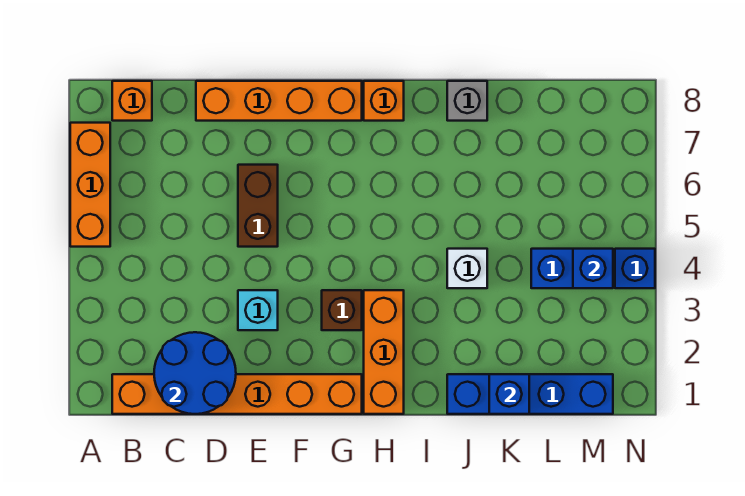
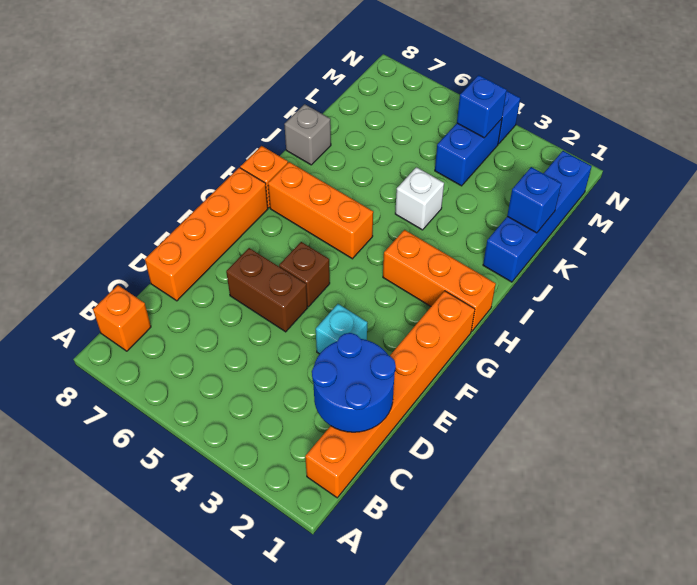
orange brick A5:A7 level 1 -> orange brick H5:H7 level 1
brown brick G3 level 1 -> brown brick F5 level 1

